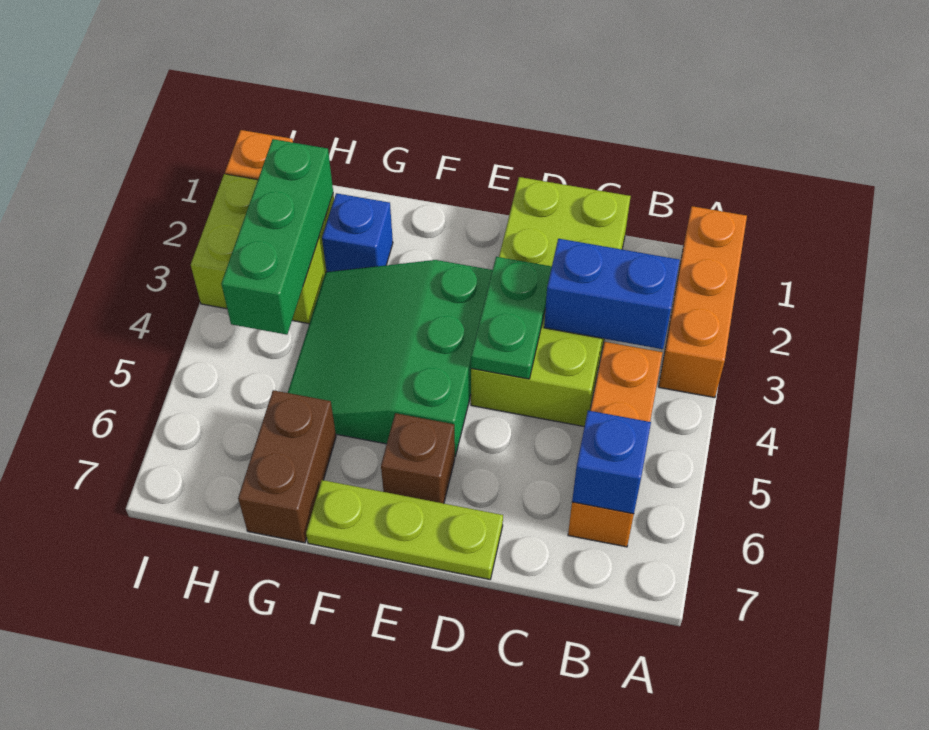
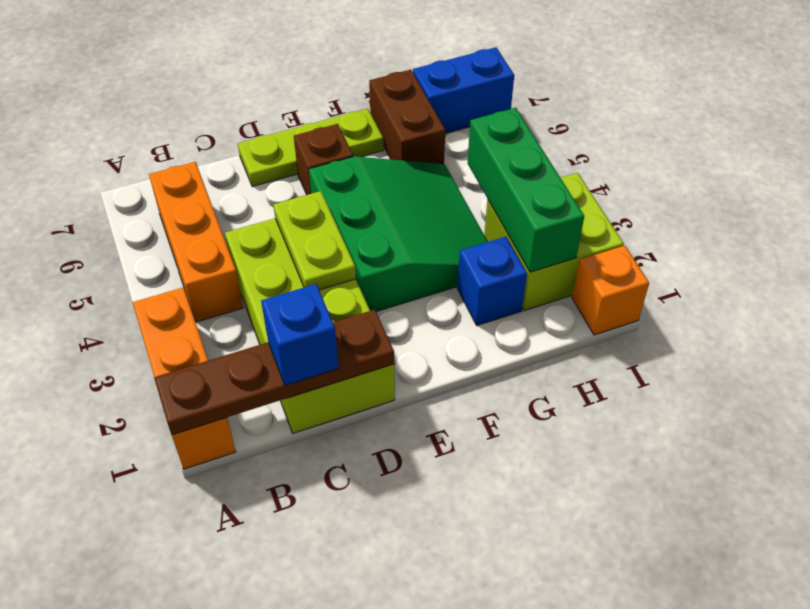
none -> brown plate A1:D1 level 2
blue brick B3:C3 level 2 -> blue brick H7:I7 level 1
blue brick B6 level 2 -> blue brick C1 level 3
green plate D3:D4 level 2 -> lime plate D3:D4 level 2

